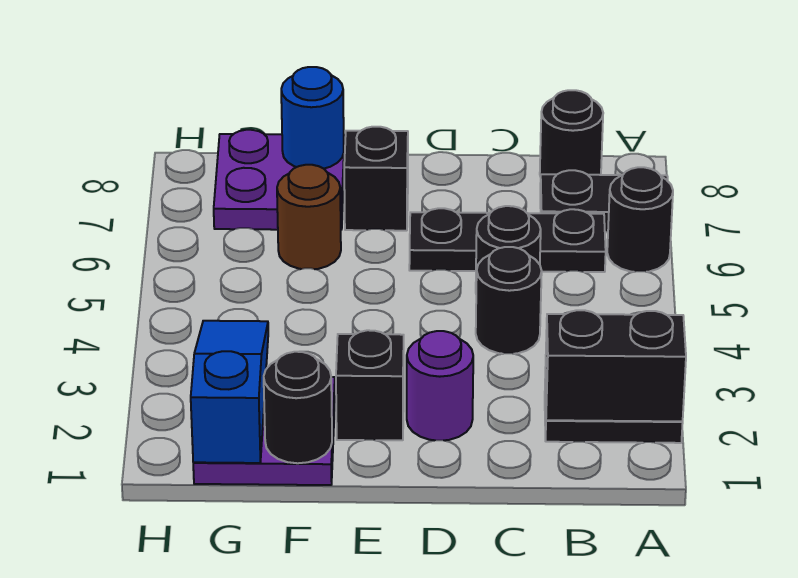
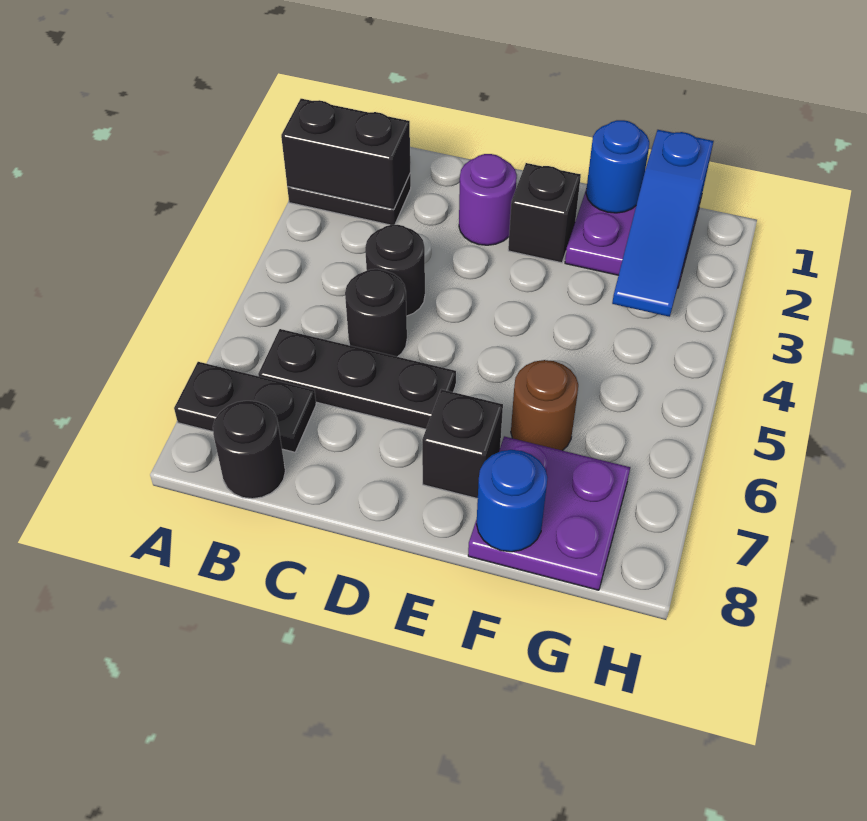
black round brick A6 level 1 -> none
black round brick F1 level 2 -> blue round brick F1 level 2

